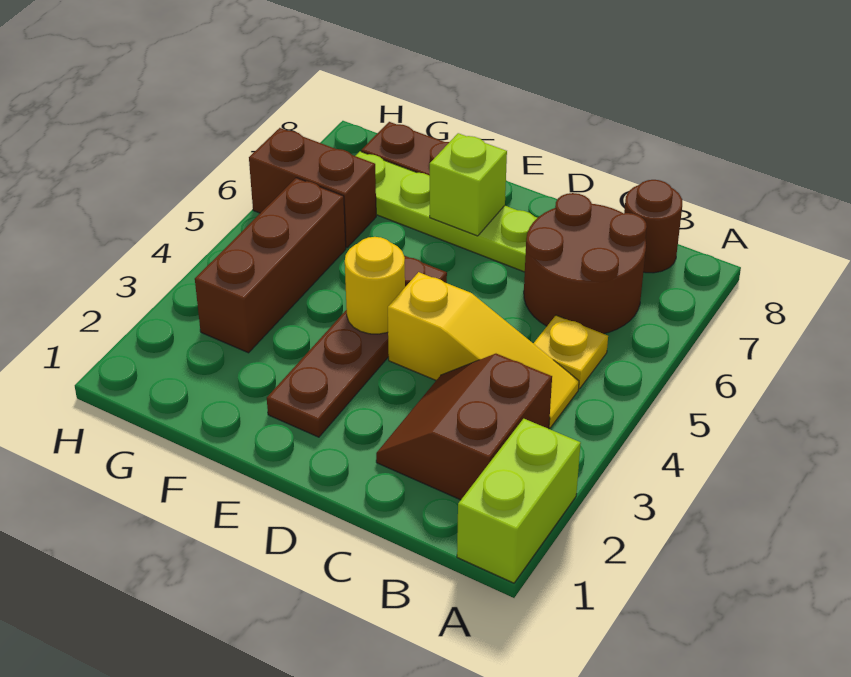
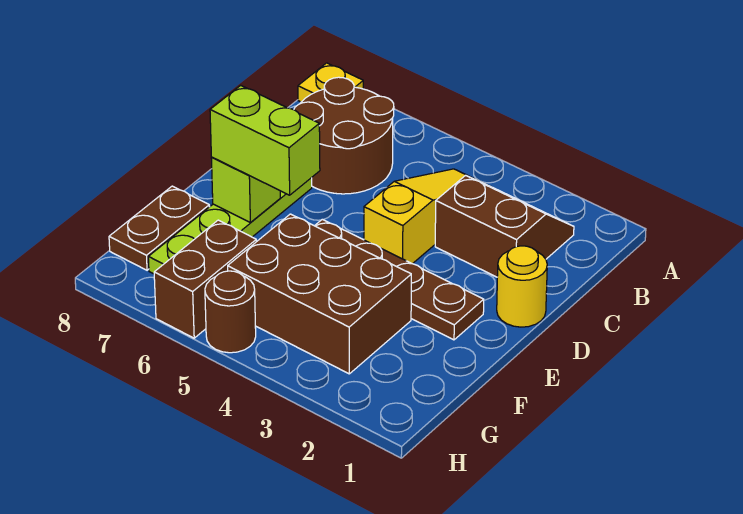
lime brick A1:A2 level 1 -> lime brick E6:E7 level 3
brown slope B2:C3 level 1 top B -> brown slope B2:C3 level 1 top C
yellow plate B5 level 1 -> yellow plate A8 level 1
brown round brick B8 level 1 -> brown round brick H5 level 1
yellow round brick E4 level 2 -> yellow round brick D1 level 1
brown brick G3:G5 level 1 -> brown brick F3:G5 level 1

